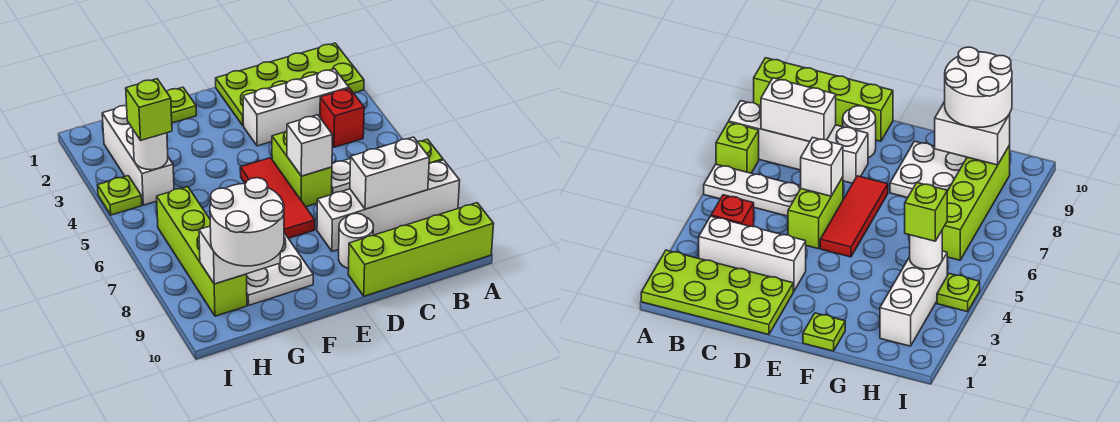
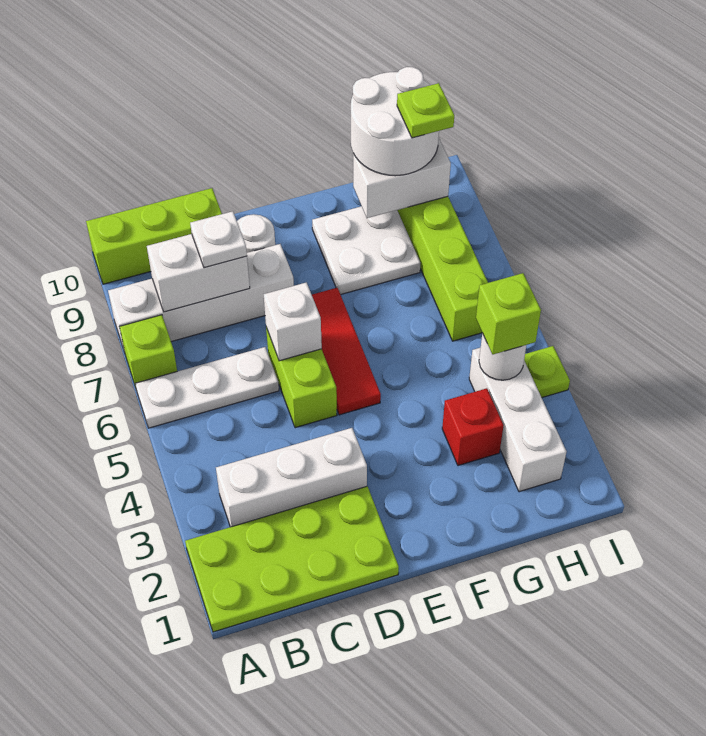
lime brick A10:D10 level 1 -> lime brick A10:C10 level 1
red brick B4 level 1 -> red brick G3 level 1
none -> white plate C8 level 3
lime plate F1 level 1 -> lime plate H9 level 4

